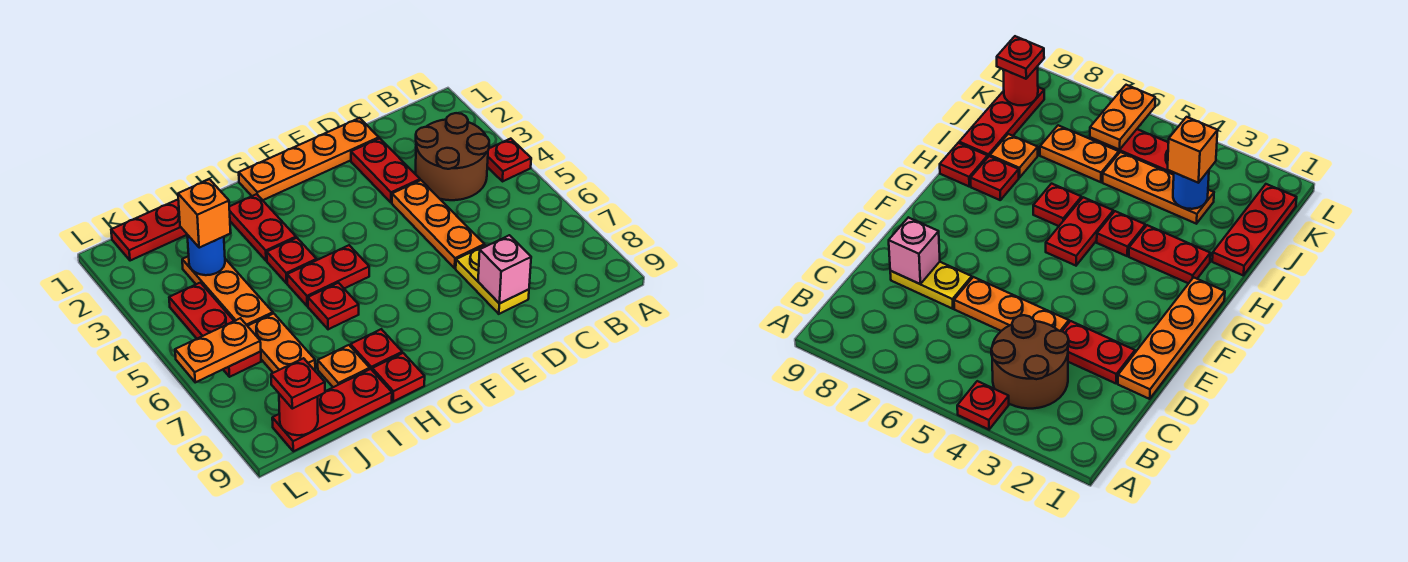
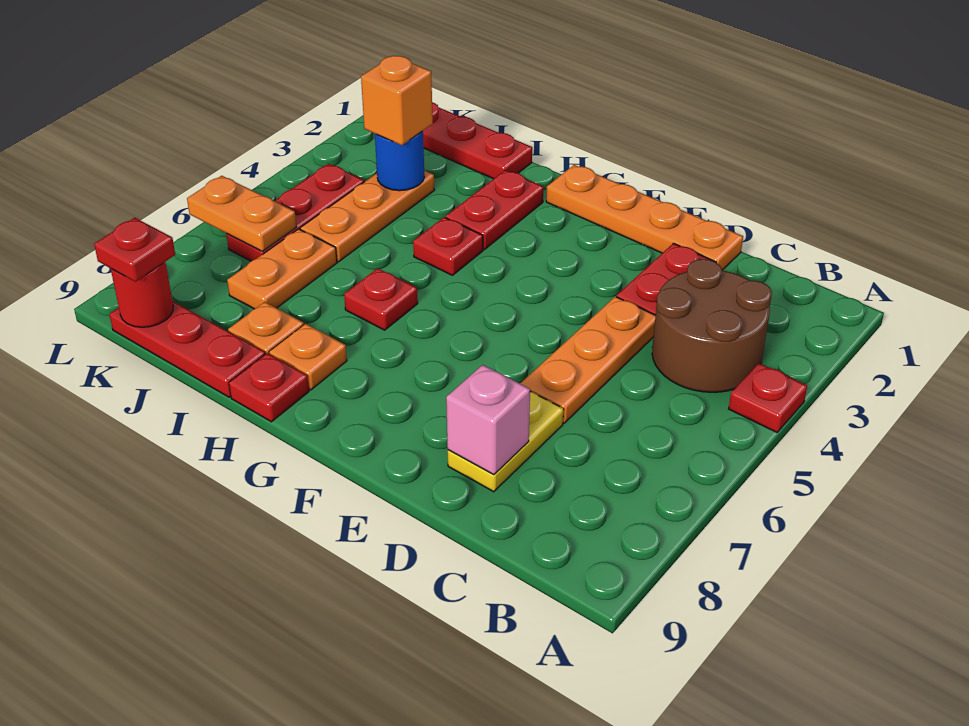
red plate G5:H5 level 1 -> none
red plate H8 level 1 -> orange plate H8 level 1

